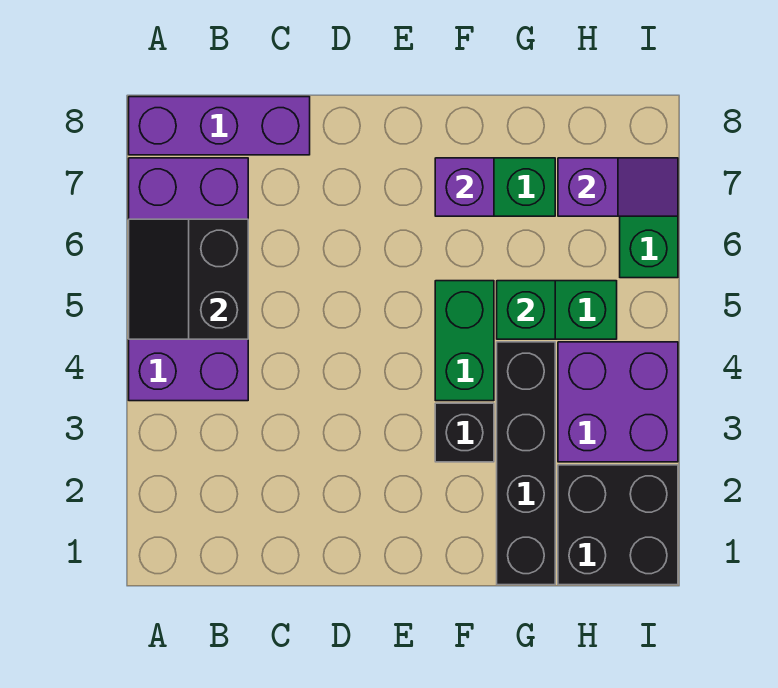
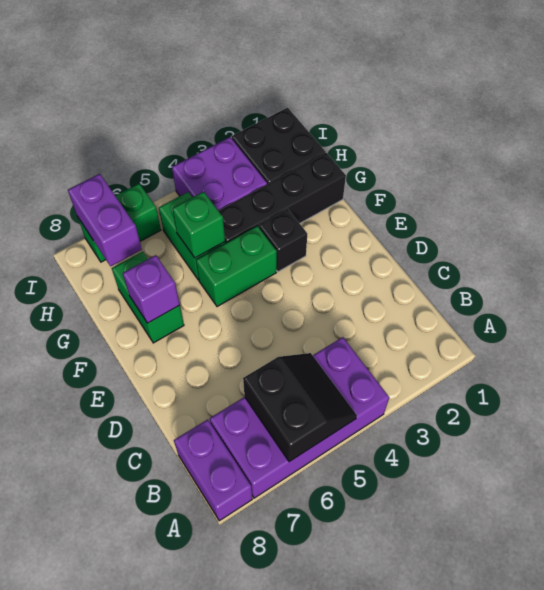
black slope A5:B6 level 2 top B -> black slope A5:B6 level 2 top 6
purple brick A8:C8 level 1 -> purple brick A8:B8 level 1
purple slope H7:I7 level 2 top H -> purple brick H7:I7 level 2

